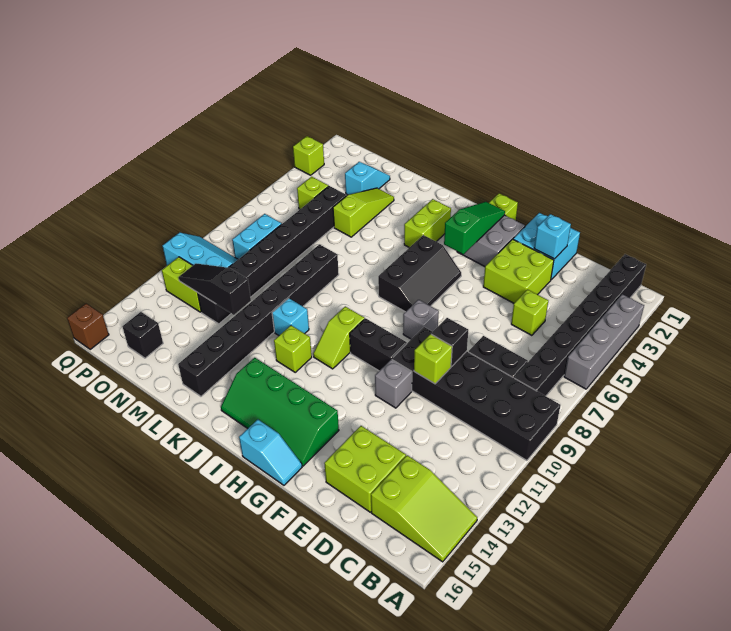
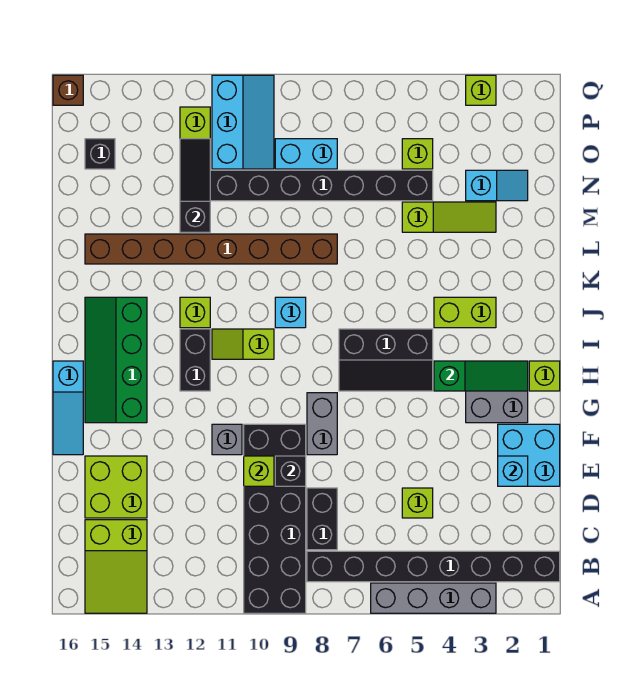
lime brick E3:F4 level 1 -> none
grey brick G8 level 1 -> grey brick F8:G8 level 1
black brick G10:H10 level 1 -> black brick H12:I12 level 1
cyan slope G16:H16 level 1 top H -> cyan slope F16:H16 level 1 top H
cyan brick K11 level 1 -> cyan brick J9 level 1
black brick L8:L15 level 1 -> brown brick L8:L15 level 1

